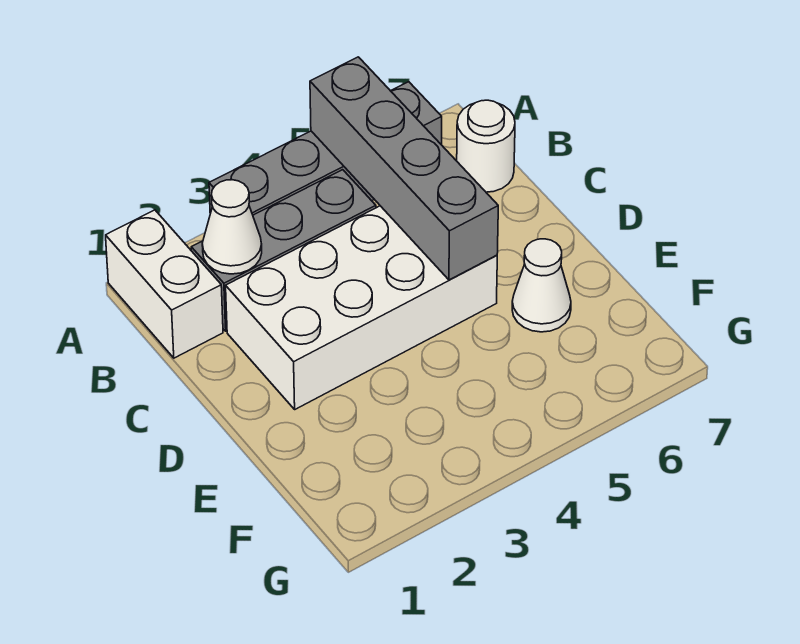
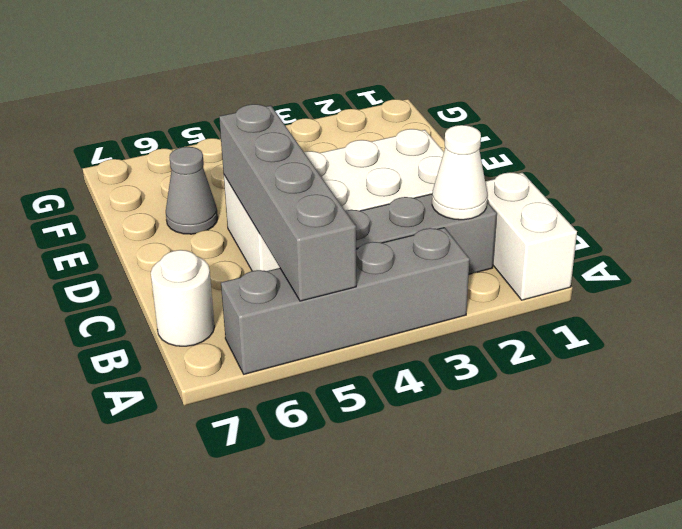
white cone E6 level 1 -> grey cone E6 level 1

